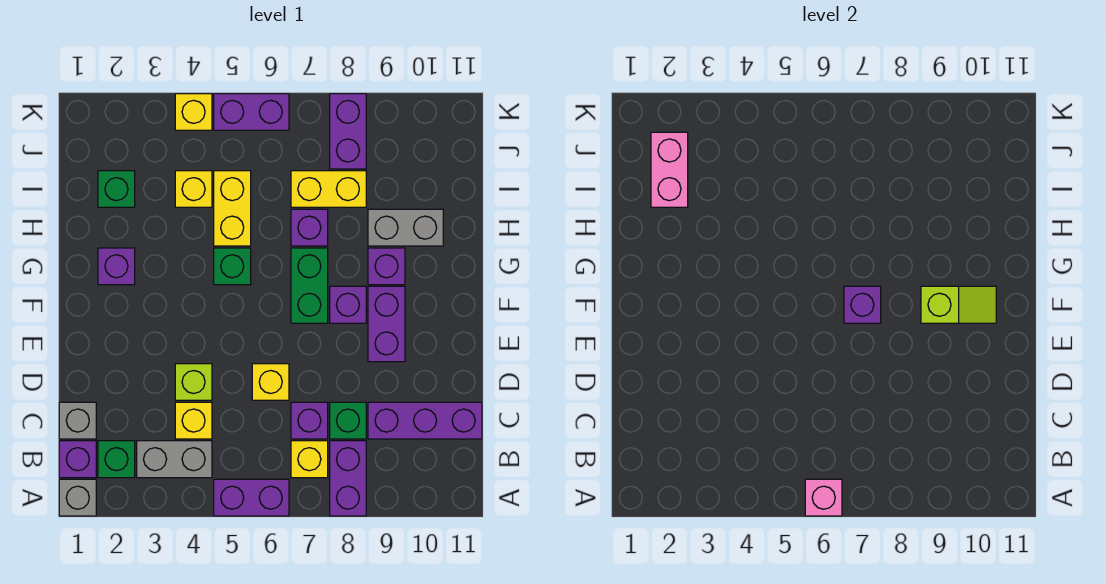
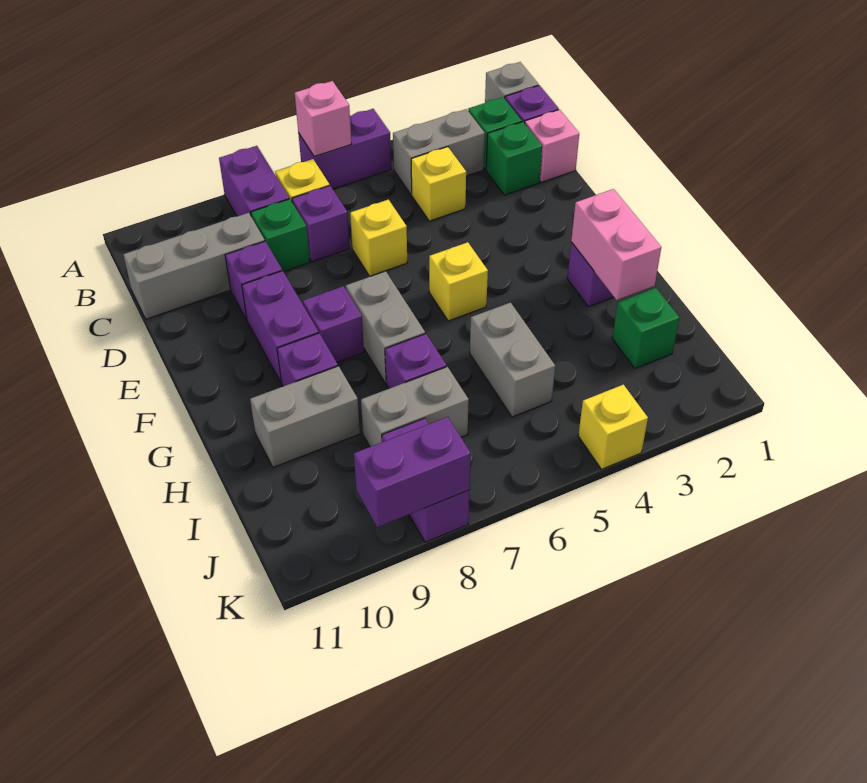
grey brick C1 level 1 -> pink brick C1 level 1
purple brick C9:C11 level 1 -> grey brick C9:C11 level 1
lime brick D4 level 1 -> none
green brick F7:G7 level 1 -> grey brick F7:G7 level 1
purple brick F7 level 2 -> purple brick D9 level 1
lime slope F9:F10 level 2 top 9 -> none
green brick G5 level 1 -> green brick C2 level 1
yellow brick H5:I5 level 1 -> grey brick H5:I5 level 1
pink brick I2:J2 level 2 -> pink brick G2:H2 level 2
yellow brick I4 level 1 -> yellow brick F5 level 1
yellow brick I7:I8 level 1 -> grey brick I7:I8 level 1
purple brick K5:K6 level 1 -> purple brick K8:K9 level 2

